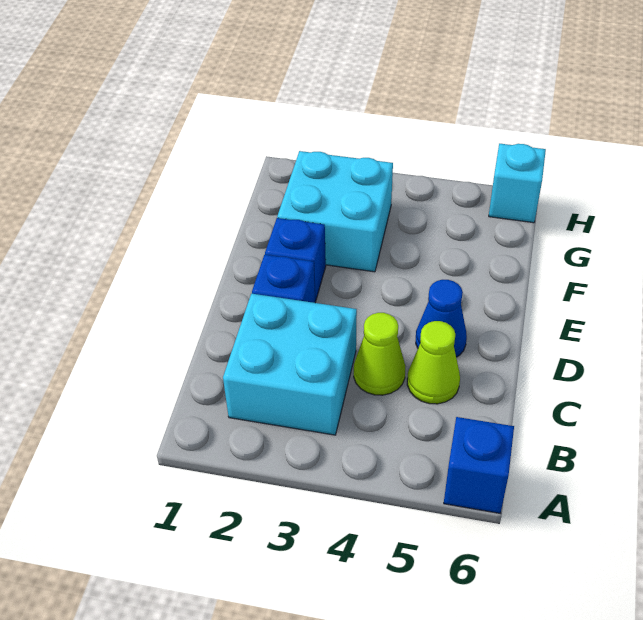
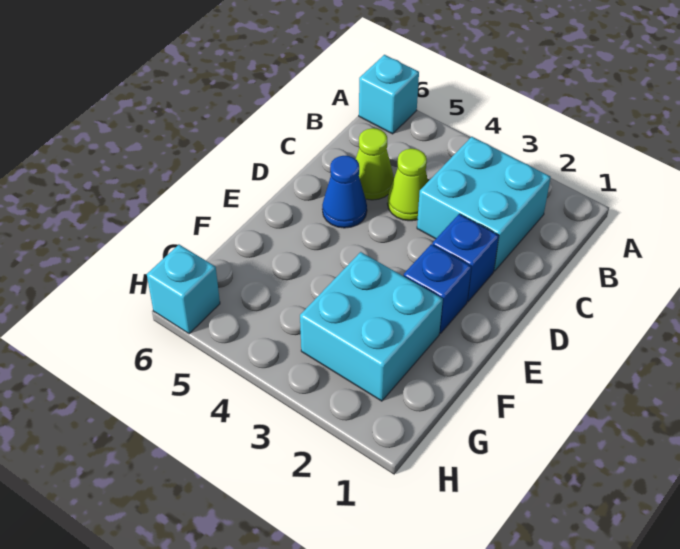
blue brick A6 level 1 -> cyan brick A6 level 1

